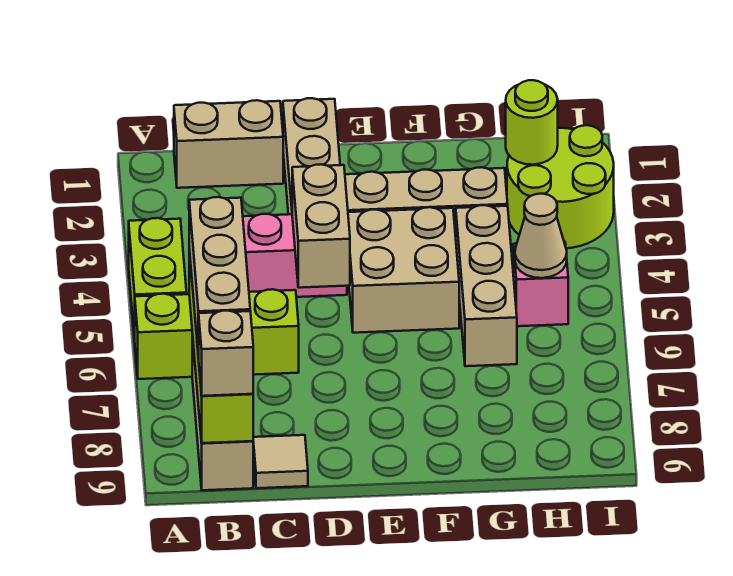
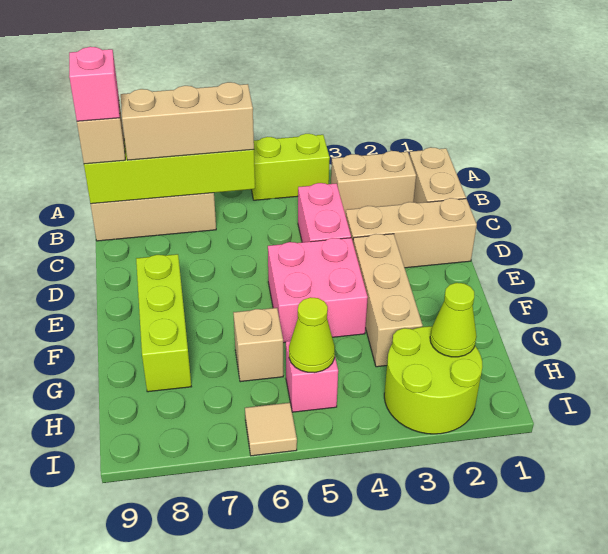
lime brick A6:C6 level 1 -> lime brick E8:G8 level 1
none -> pink brick B9 level 4
tan tile C9 level 1 -> tan tile I6 level 1
tan brick D4:D5 level 2 -> tan brick B2:B3 level 1
tan brick E4:F5 level 1 -> pink brick E4:F5 level 1
tan brick G4:G6 level 1 -> tan brick G6 level 1
lime round brick H2 level 2 -> lime cone H2 level 2
tan cone H5 level 2 -> lime cone H5 level 2

